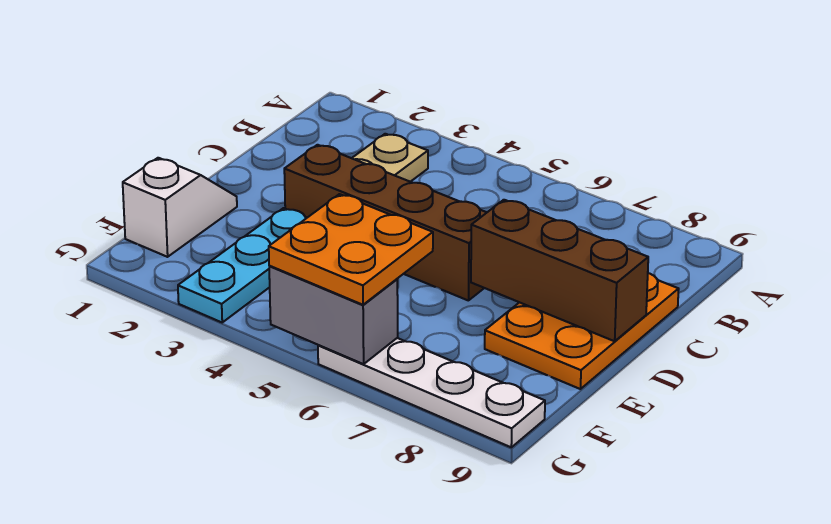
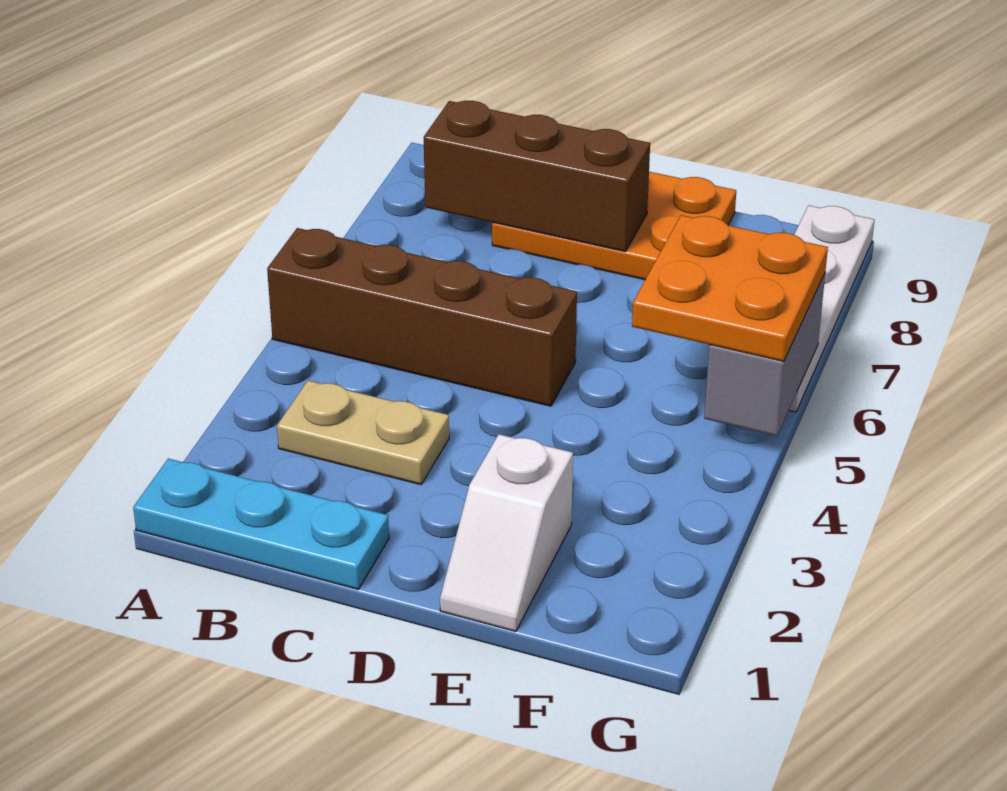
brown brick D3:D6 level 1 -> brown brick A5:D5 level 1
brown brick D7:D9 level 2 -> brown brick B8:D8 level 2
white slope E1:F1 level 1 top F -> white slope E1:E2 level 1 top 2
cyan plate E3:G3 level 1 -> cyan plate A1:C1 level 1

